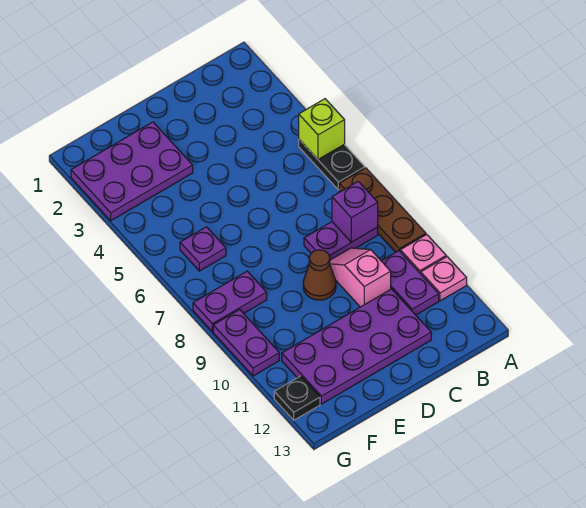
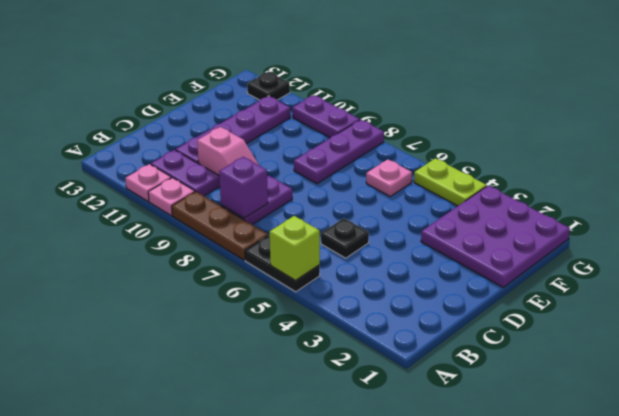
none -> black plate C5 level 1
purple plate C11:F12 level 1 -> purple plate C11:F11 level 1
brown cone D9 level 1 -> none
purple plate E2:G3 level 1 -> purple plate E1:G3 level 1
purple plate F6 level 1 -> pink plate F6 level 1
purple plate F8:G8 level 1 -> purple plate E8:G8 level 1
none -> lime plate G4:G5 level 1

